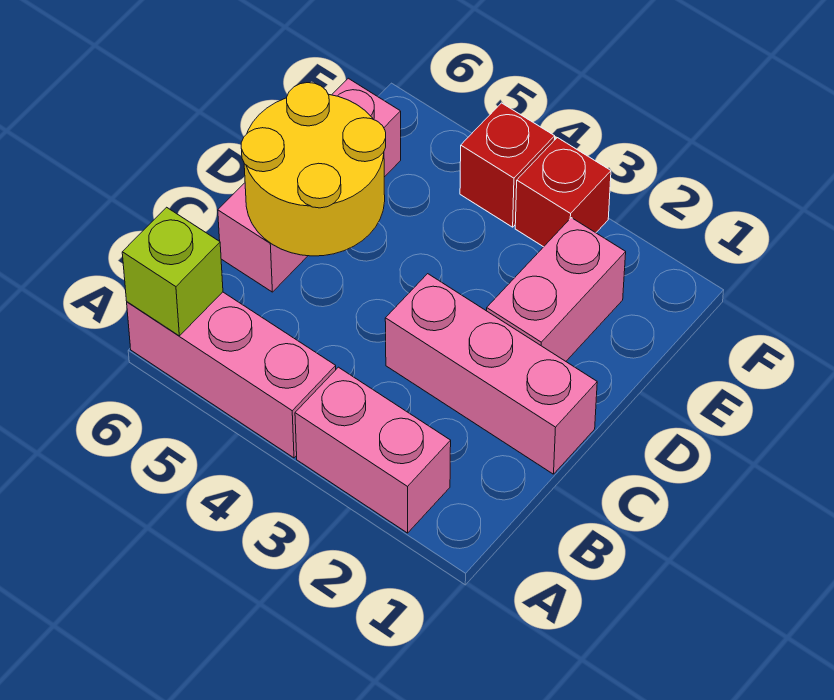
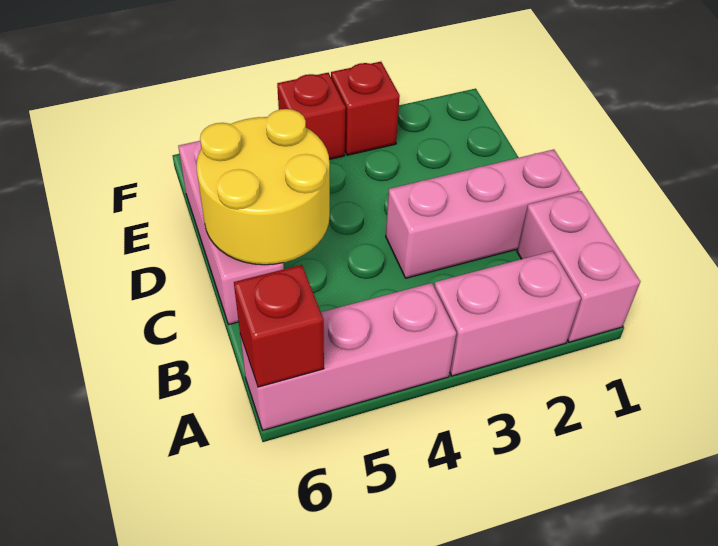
lime brick A6 level 2 -> red brick A6 level 2
pink brick D2:E2 level 1 -> pink brick A1:B1 level 1

